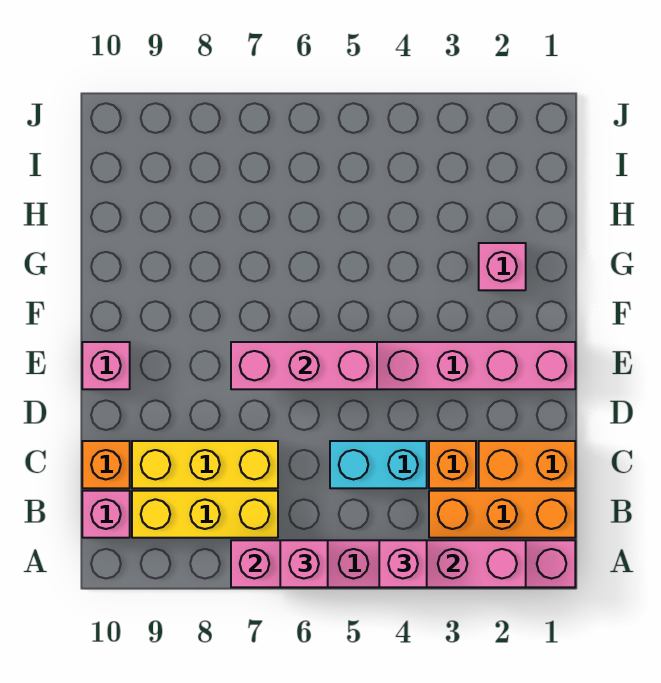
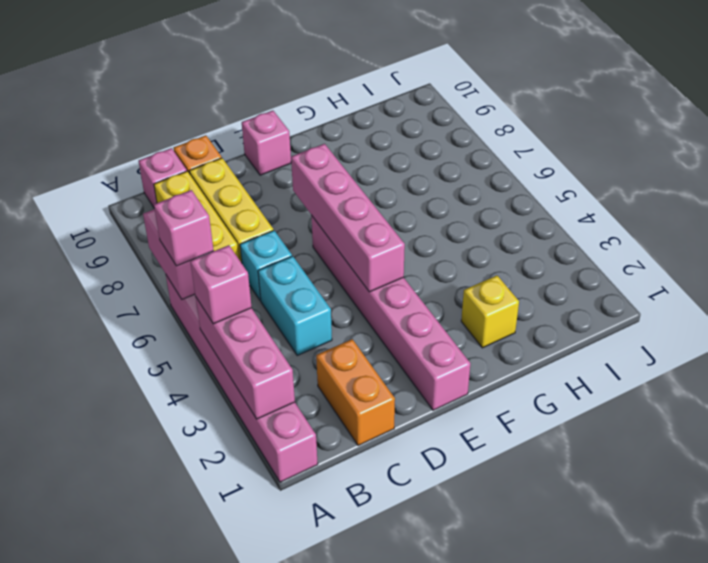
orange brick B1:B3 level 1 -> none
orange brick C3 level 1 -> none
none -> cyan brick C6 level 1
pink brick E5:E7 level 2 -> pink brick E4:E7 level 2
pink brick G2 level 1 -> yellow brick G2 level 1

